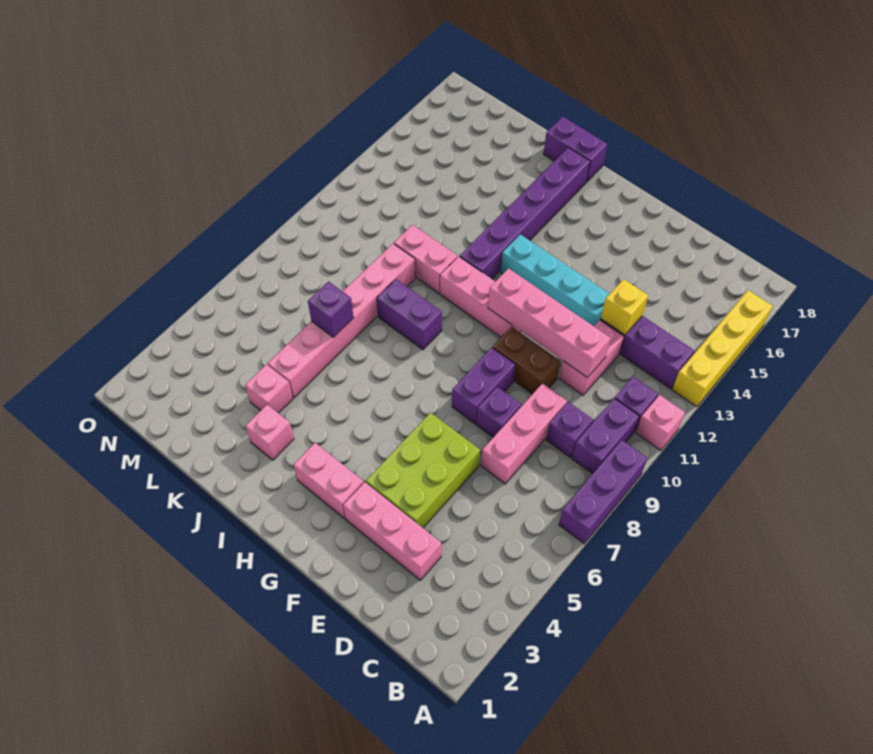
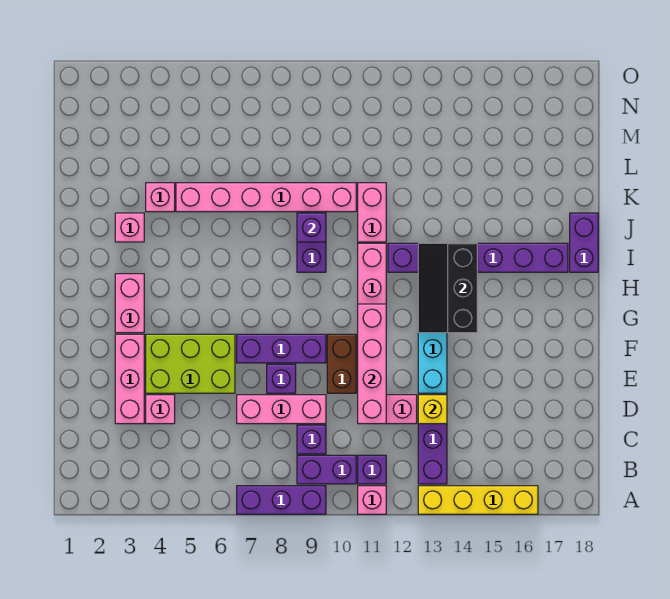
none -> pink brick D4 level 1
purple brick F8:F9 level 1 -> purple brick F7:F9 level 1
none -> black slope G13:I14 level 2 top 14
purple brick K7 level 2 -> purple brick J9 level 2

